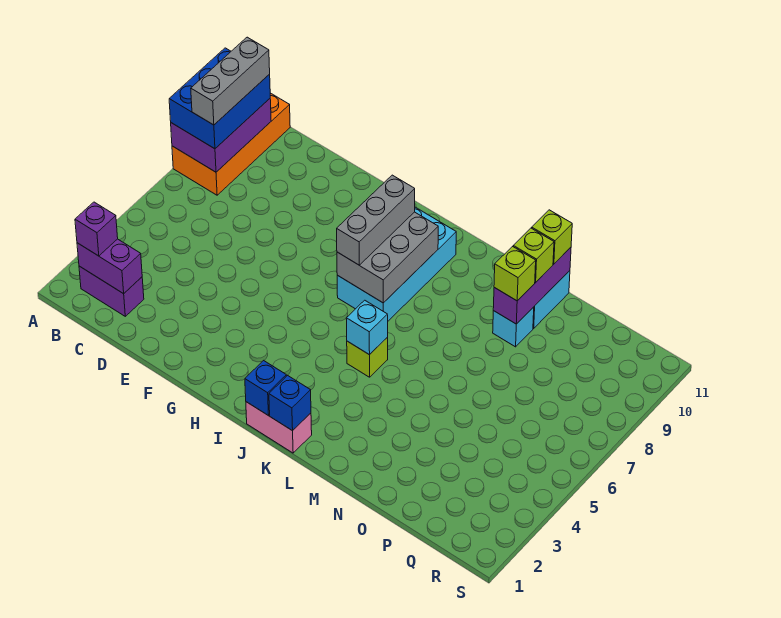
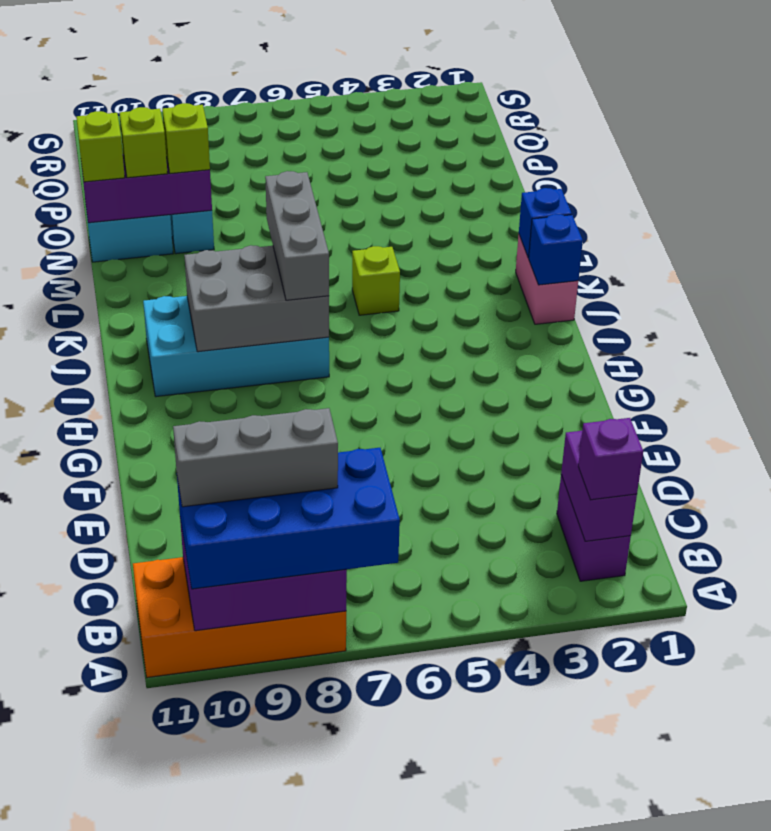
blue brick A8:B10 level 3 -> blue brick A7:B10 level 3
grey brick I7:I9 level 3 -> grey brick I7:K7 level 3
cyan brick K5 level 2 -> none

